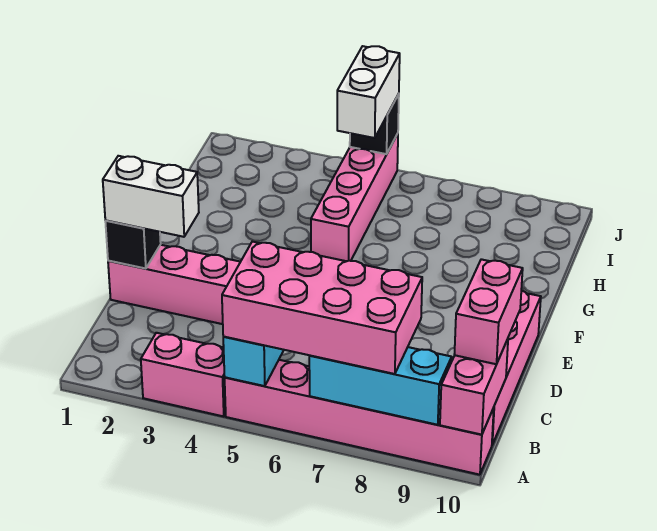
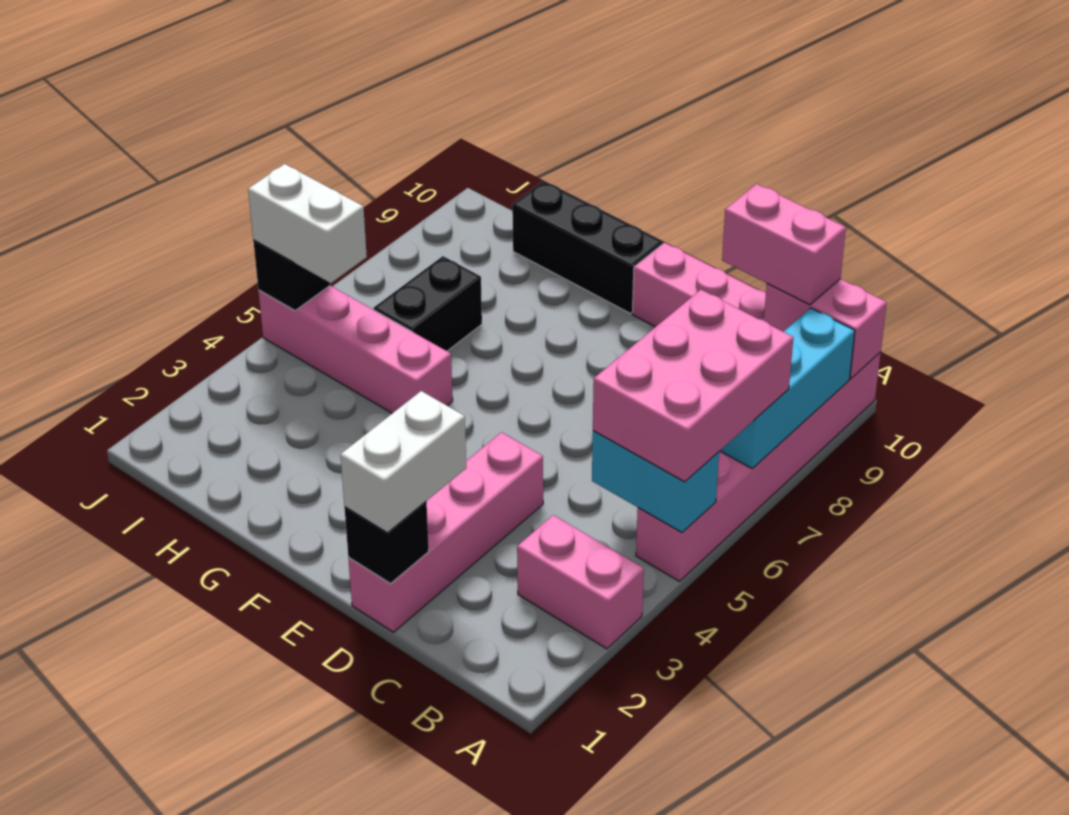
pink brick A3:A4 level 1 -> pink brick A3:B3 level 1
pink brick A5:B8 level 3 -> pink brick A5:B7 level 3
none -> black brick F10:H10 level 1
none -> black brick H6:H7 level 1

